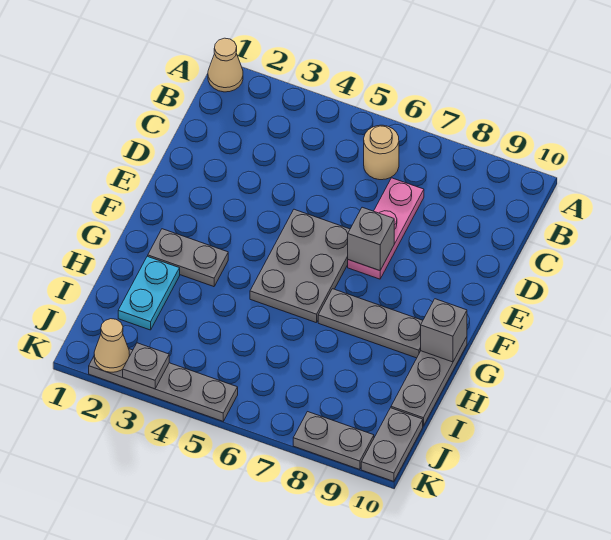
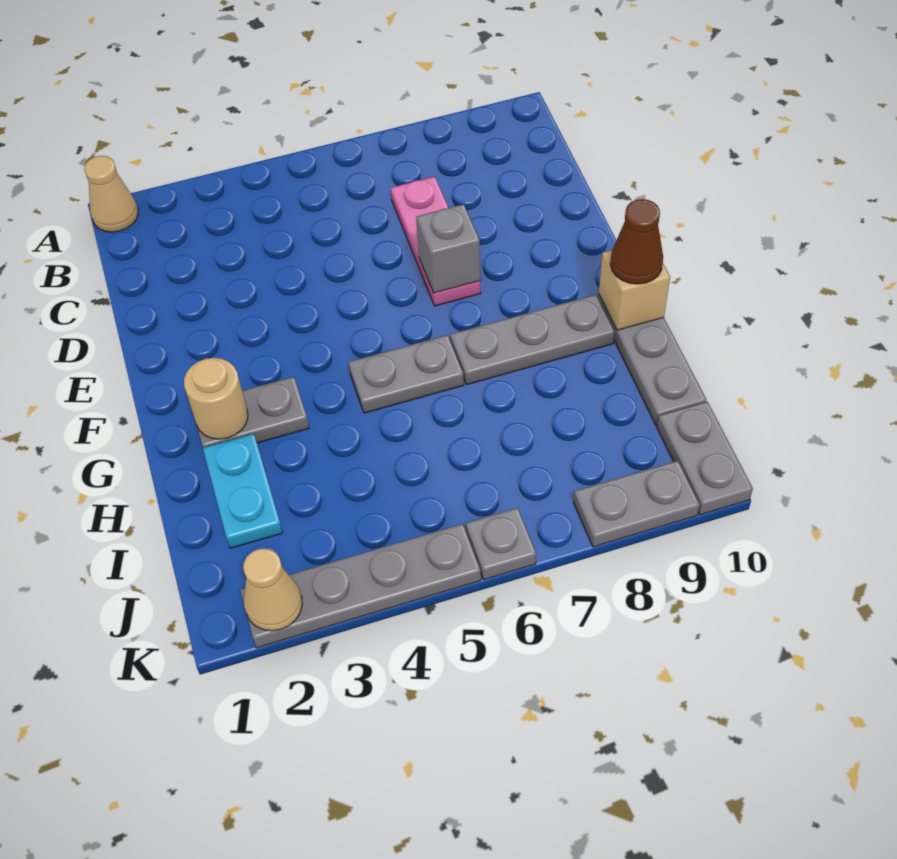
tan round brick B6 level 1 -> tan round brick G2 level 2
grey plate E5:G6 level 1 -> grey plate G5:G6 level 1
grey brick G10 level 2 -> tan brick G10 level 2
none -> brown cone G10 level 3
grey plate K3 level 2 -> grey plate K6 level 1

